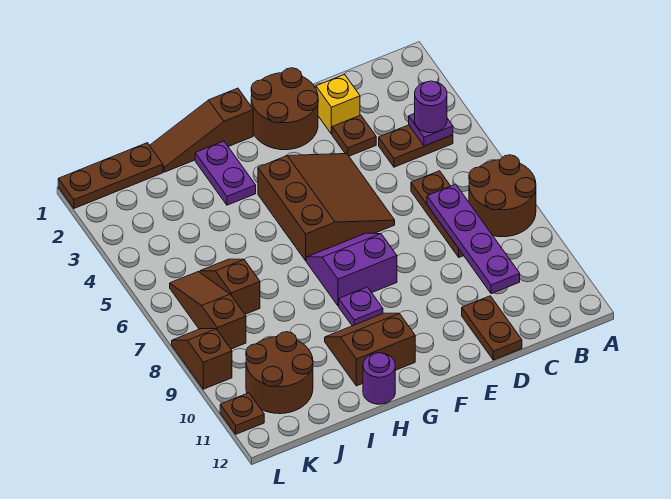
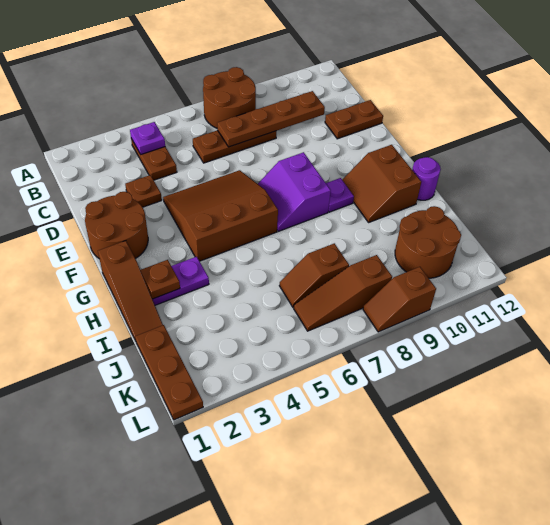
purple round brick B4 level 3 -> none
purple plate C7:C10 level 2 -> brown plate C7:C10 level 2
yellow brick D2 level 1 -> none
brown plate L11 level 1 -> brown plate H2 level 2

